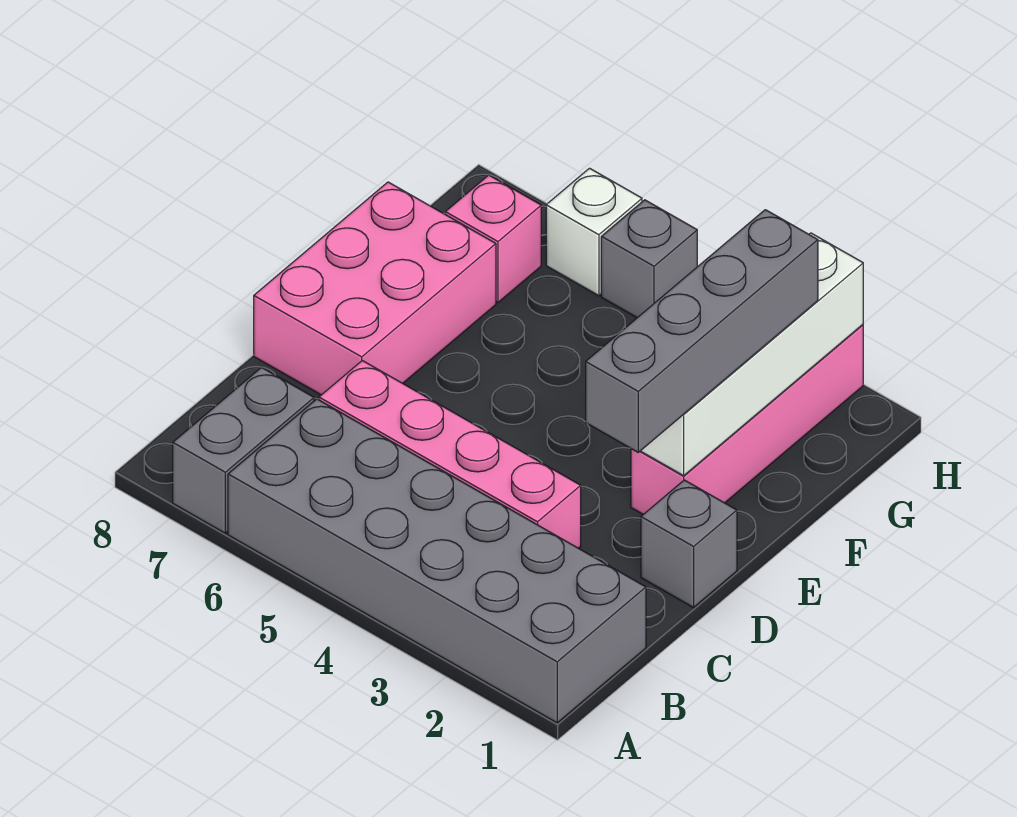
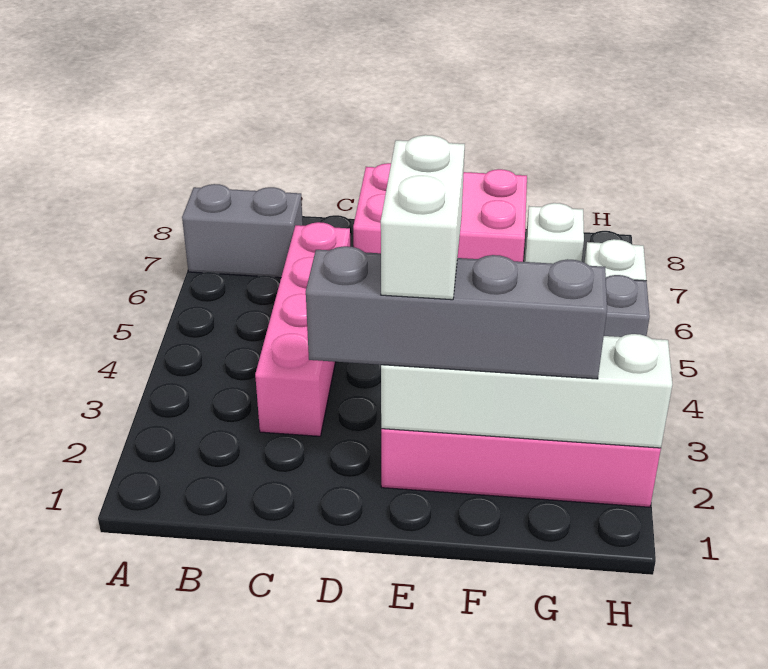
grey brick A1:B6 level 1 -> none
grey brick D1 level 1 -> none
none -> white brick E2:E3 level 4
pink brick G7 level 1 -> white brick G7 level 1

